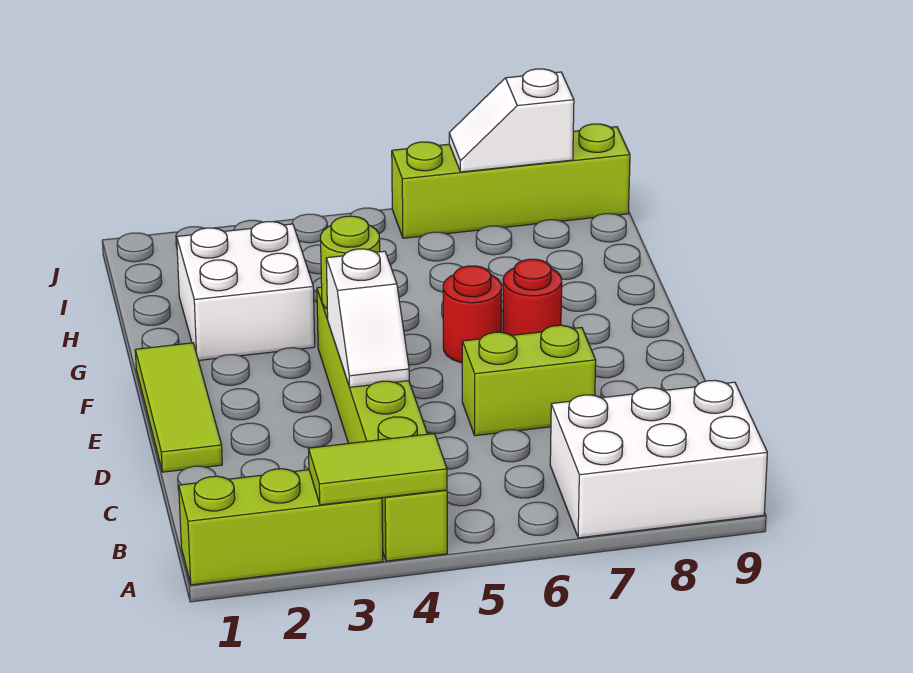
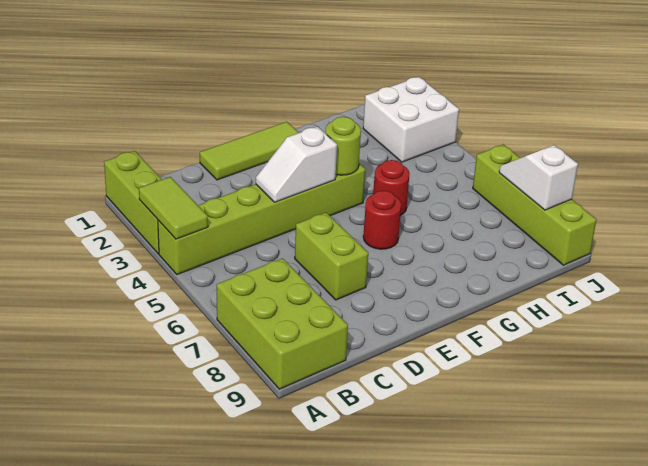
white brick A7:B9 level 1 -> lime brick A7:B9 level 1
red round brick F7 level 1 -> red round brick G5 level 1
white brick G2:H3 level 1 -> white brick I2:J3 level 1

